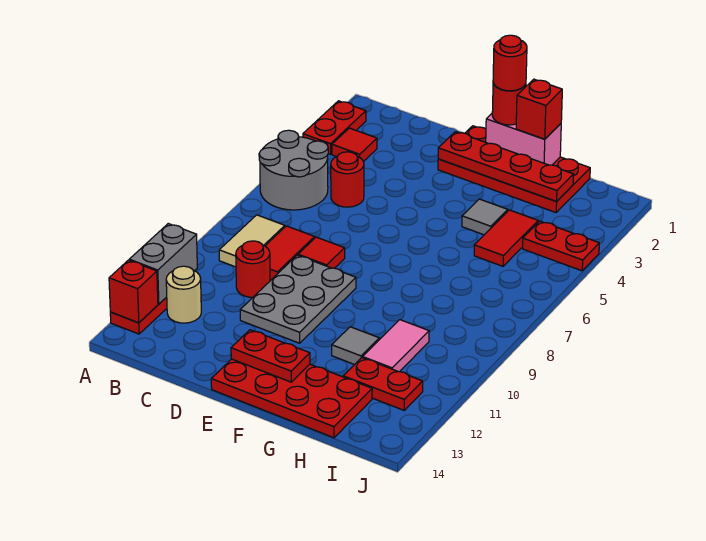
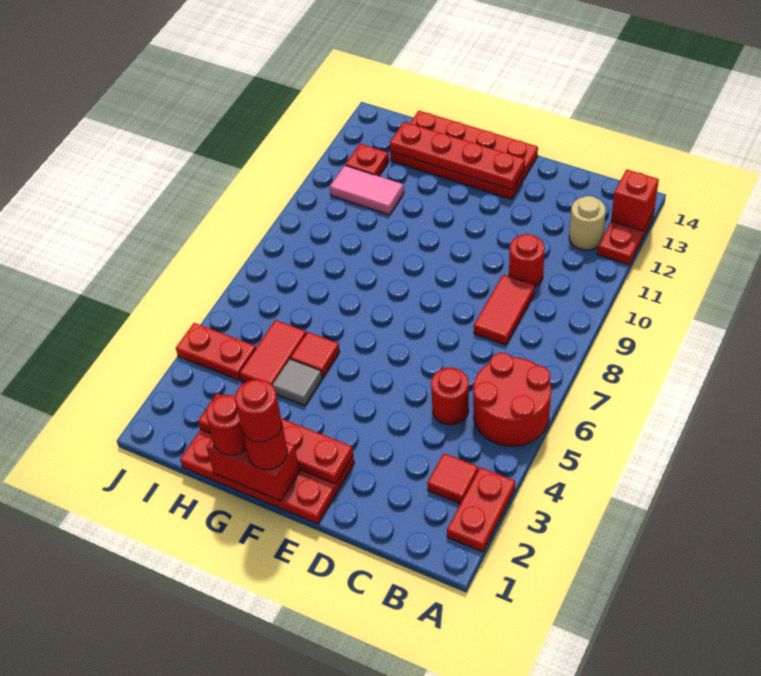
grey round brick A5:B6 level 1 -> red round brick A5:B6 level 1
grey brick A11:A12 level 2 -> none
tan tile B8:B9 level 1 -> none
red tile D8 level 1 -> red tile G5 level 1
grey plate D9:E11 level 1 -> none
red plate E13:F13 level 2 -> red plate E13:H13 level 2
pink brick F1:G1 level 2 -> red brick F1:G1 level 2
red brick G1 level 3 -> red round brick G1 level 3
grey tile G11 level 1 -> none
pink tile H10:H11 level 1 -> pink tile H11:I11 level 1
red plate H12:I12 level 1 -> red plate I12 level 1

